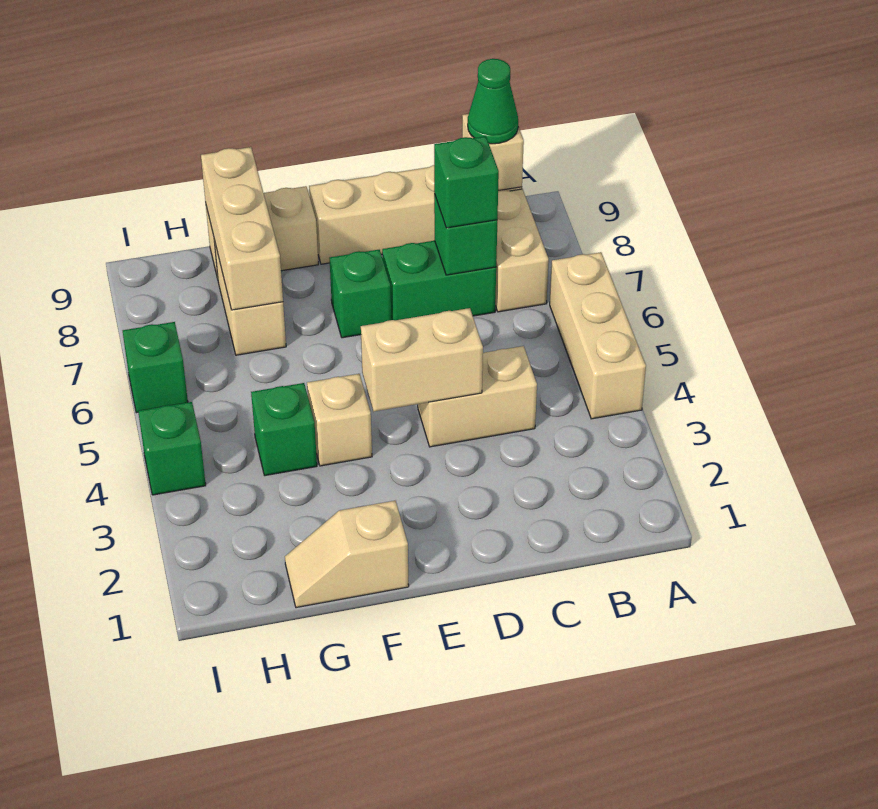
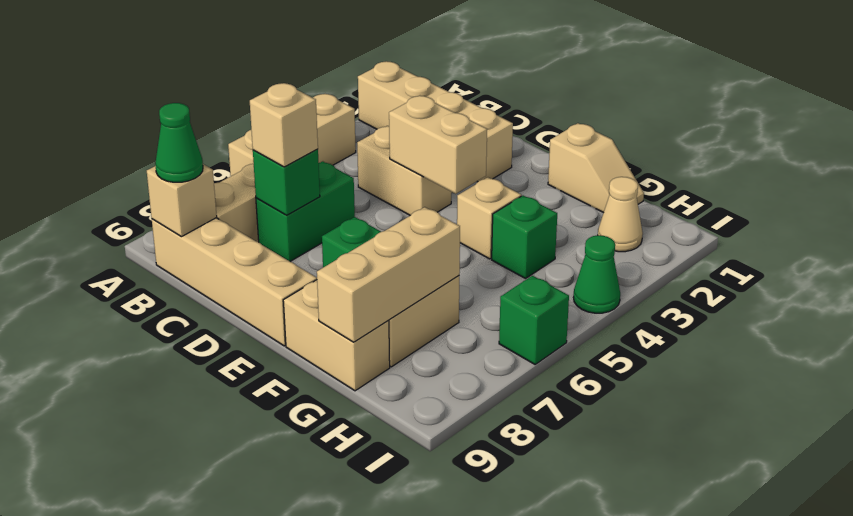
none -> tan brick A2:D2 level 1
green brick C7:D7 level 1 -> green brick C6:C7 level 1
green brick C7 level 3 -> tan brick C7 level 3
none -> tan cone H2 level 1
green brick I4 level 1 -> green cone I4 level 1

